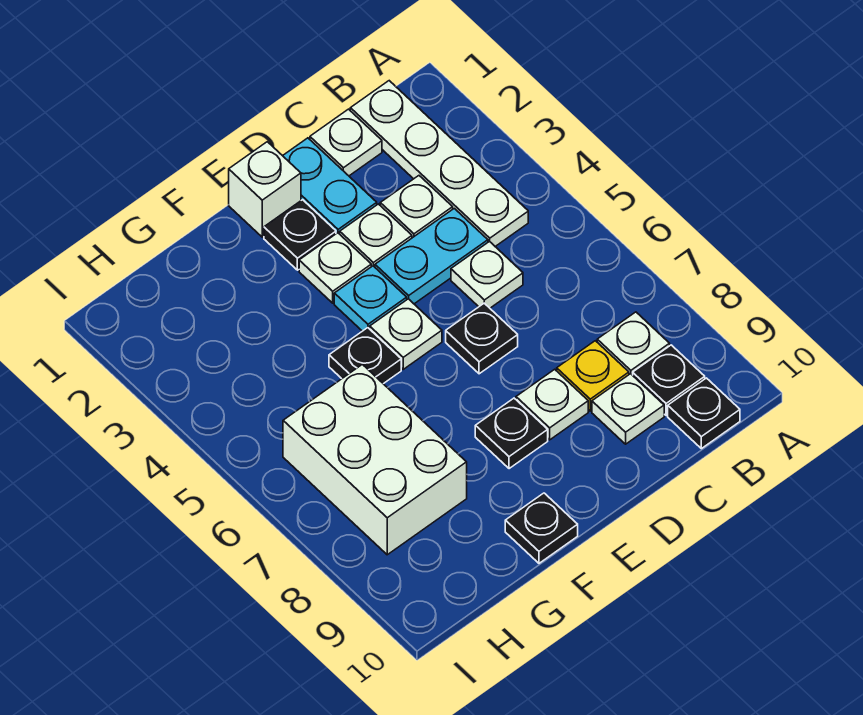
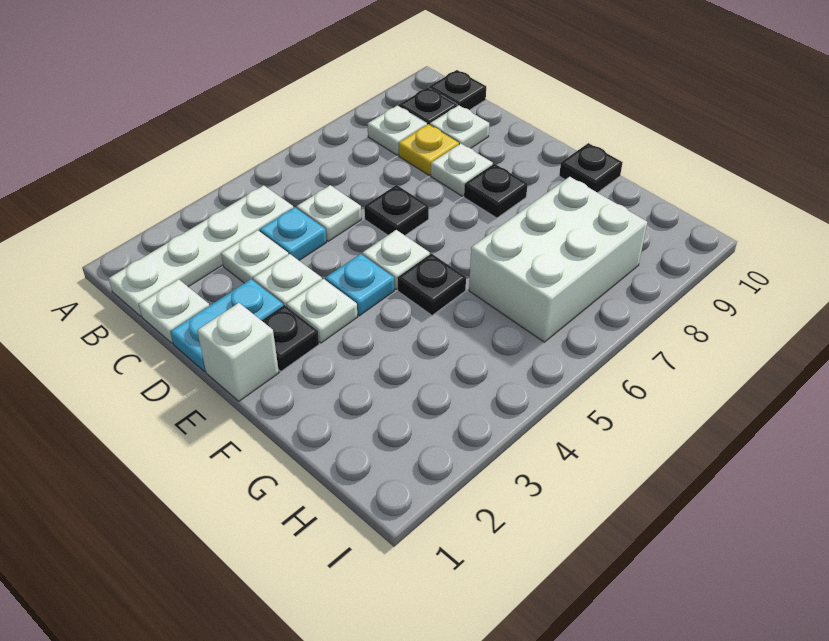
cyan plate C4:D4 level 1 -> cyan plate C4 level 1

